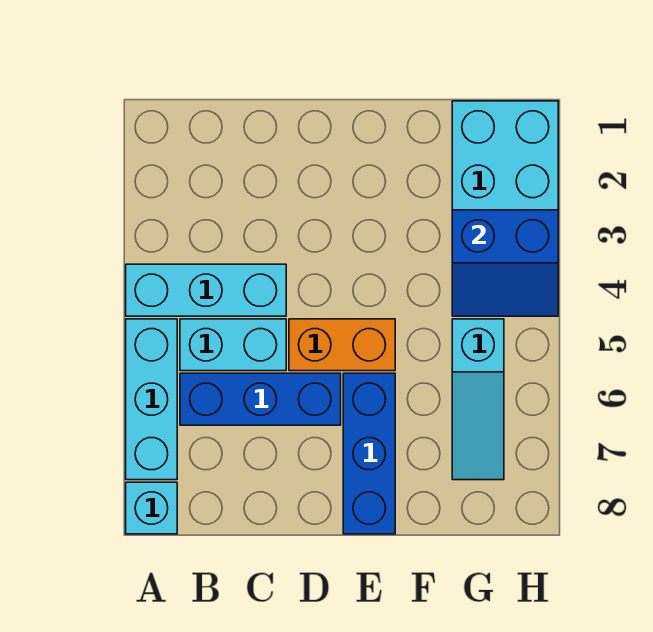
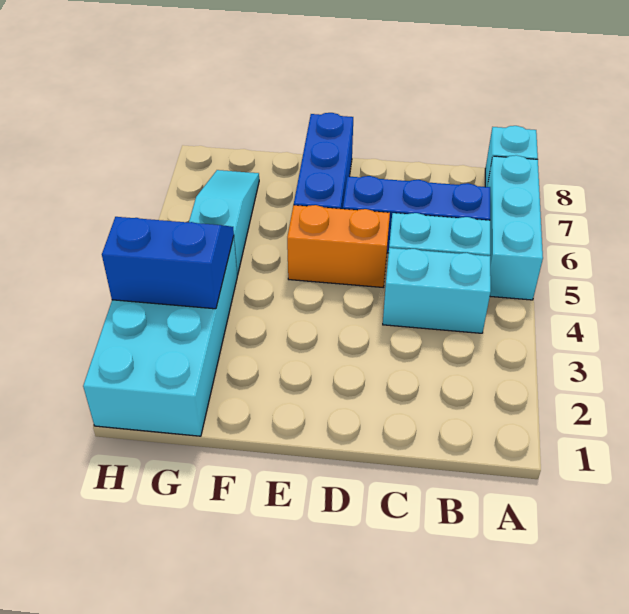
cyan brick A4:C4 level 1 -> cyan brick B4:C4 level 1

